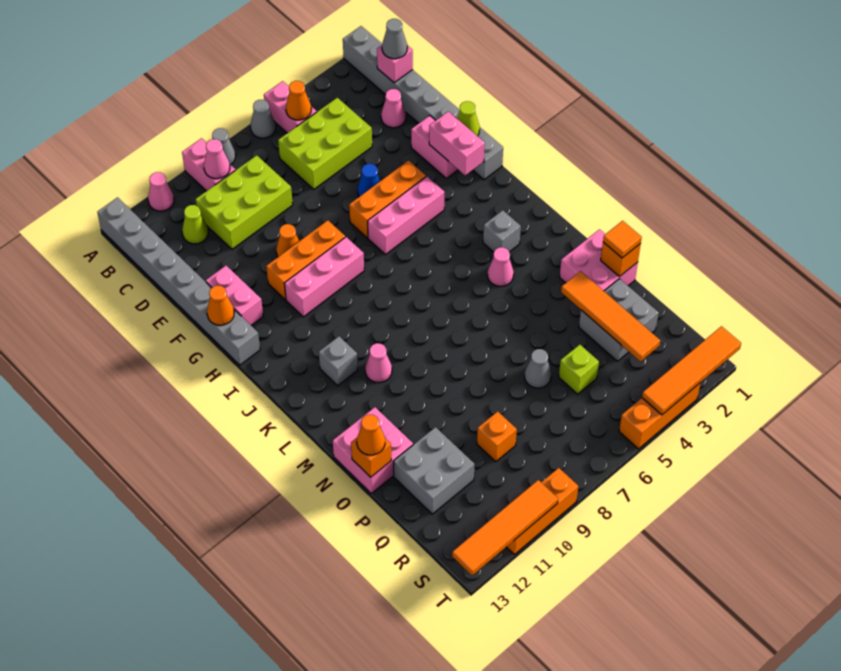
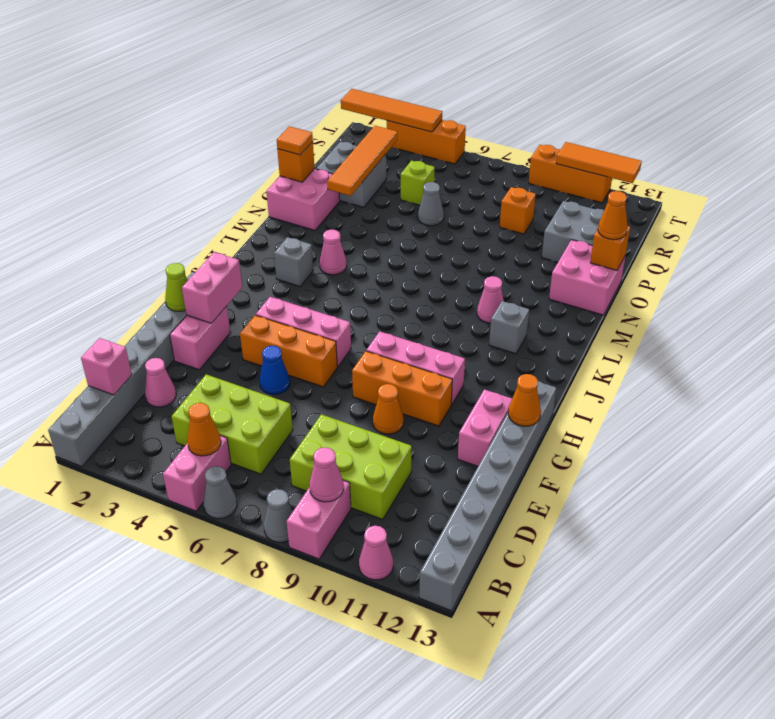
grey cone C1 level 3 -> none
lime cone C11 level 1 -> none
orange tile T10:T13 level 2 -> orange tile T10:T12 level 2

